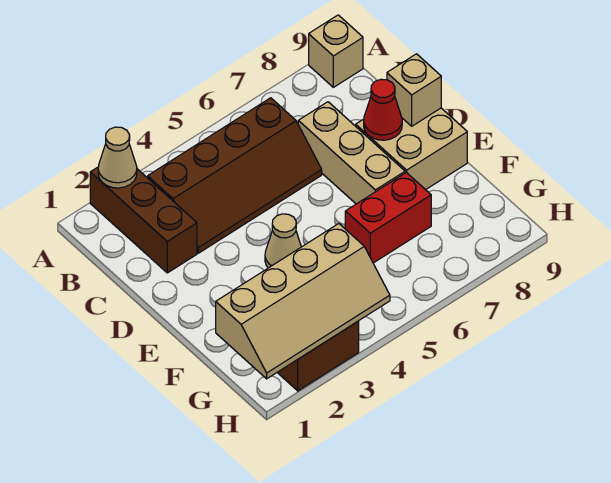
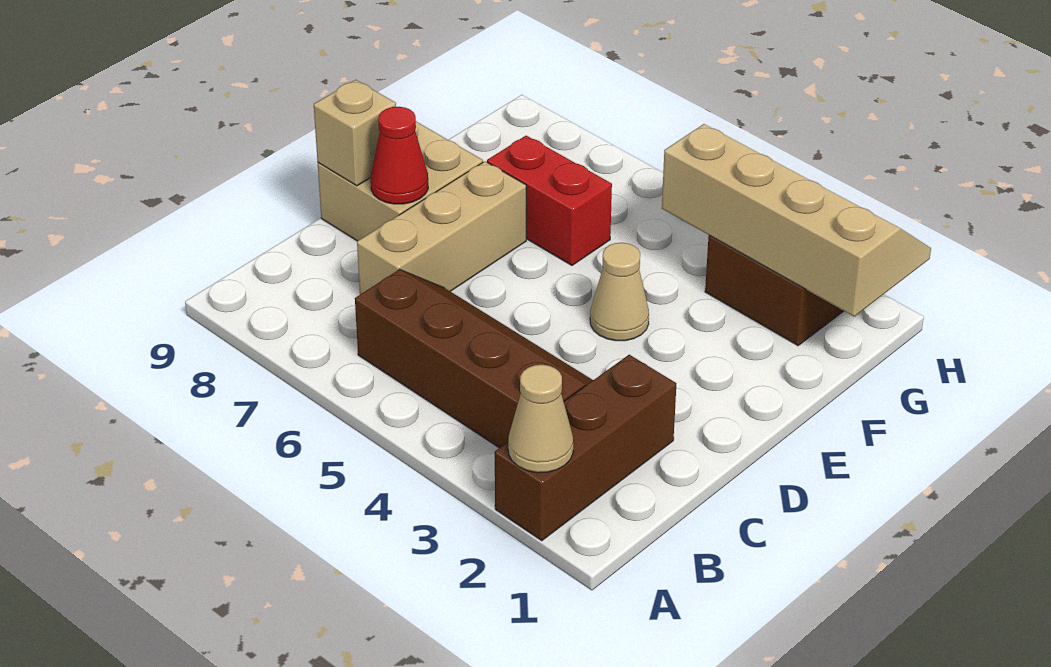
tan brick A9 level 1 -> none

